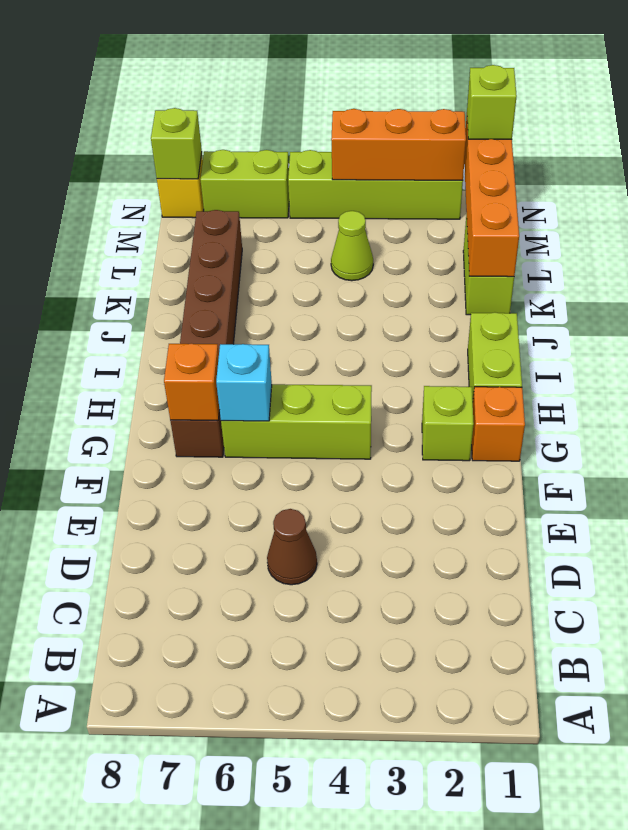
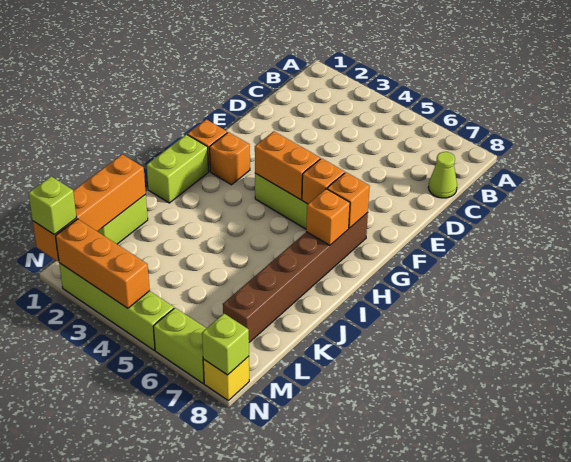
brown cone D5 level 1 -> none
lime brick G2 level 1 -> orange brick G2 level 1
none -> orange brick G4:G5 level 2
cyan brick G6 level 2 -> orange brick G6 level 2
none -> orange brick H7 level 2
lime cone L4 level 1 -> lime cone C8 level 1

